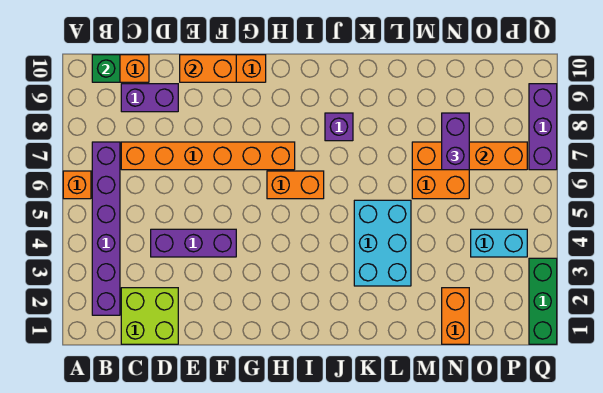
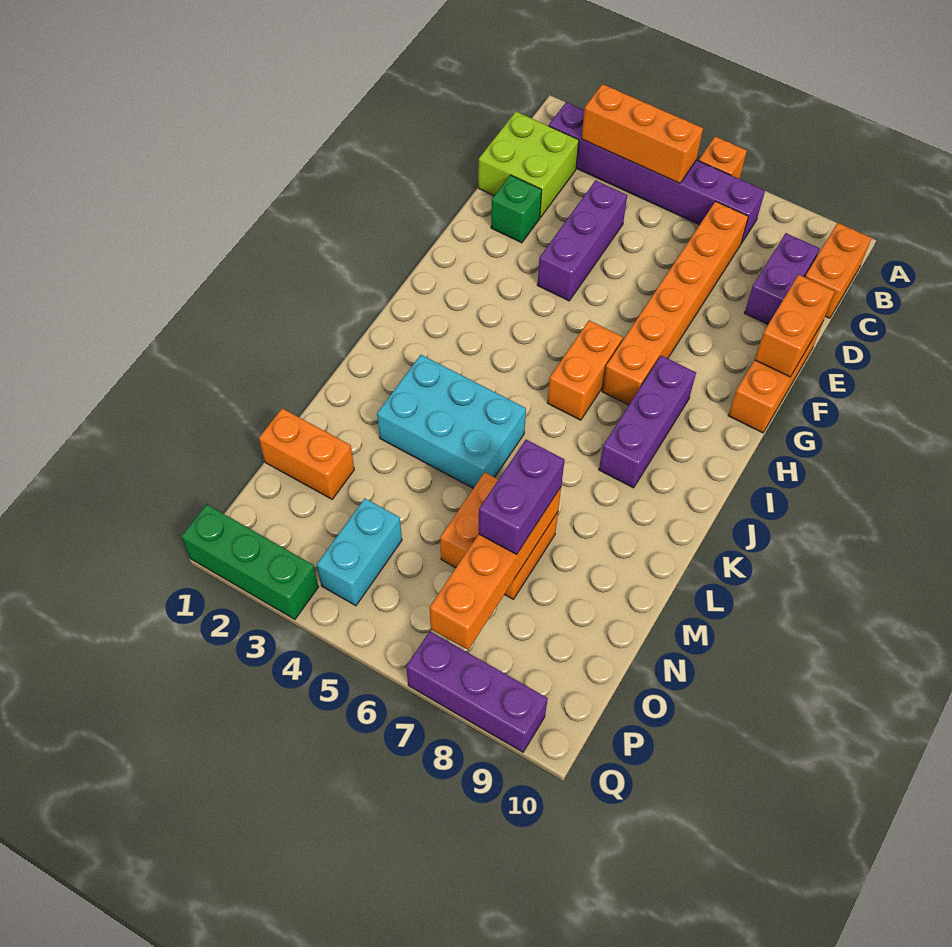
none -> orange brick B3:B5 level 2
green brick B10 level 2 -> green brick E2 level 1
purple brick J8 level 1 -> purple brick H8:J8 level 1
purple brick N7:N8 level 3 -> purple brick M7:N7 level 3

